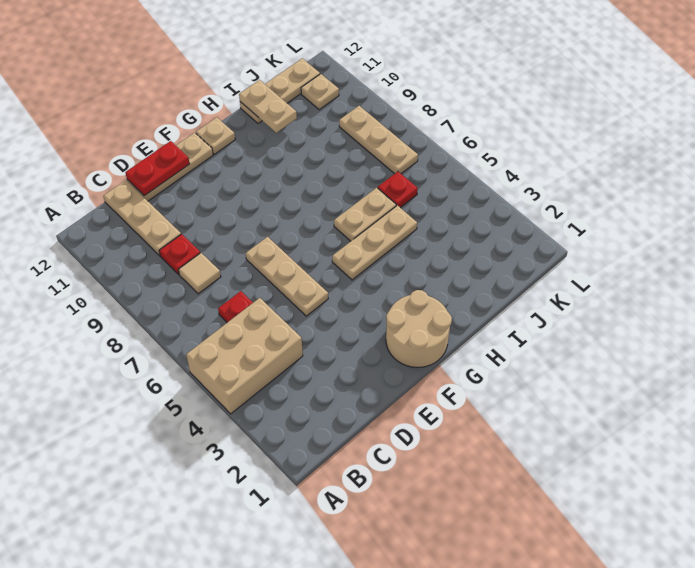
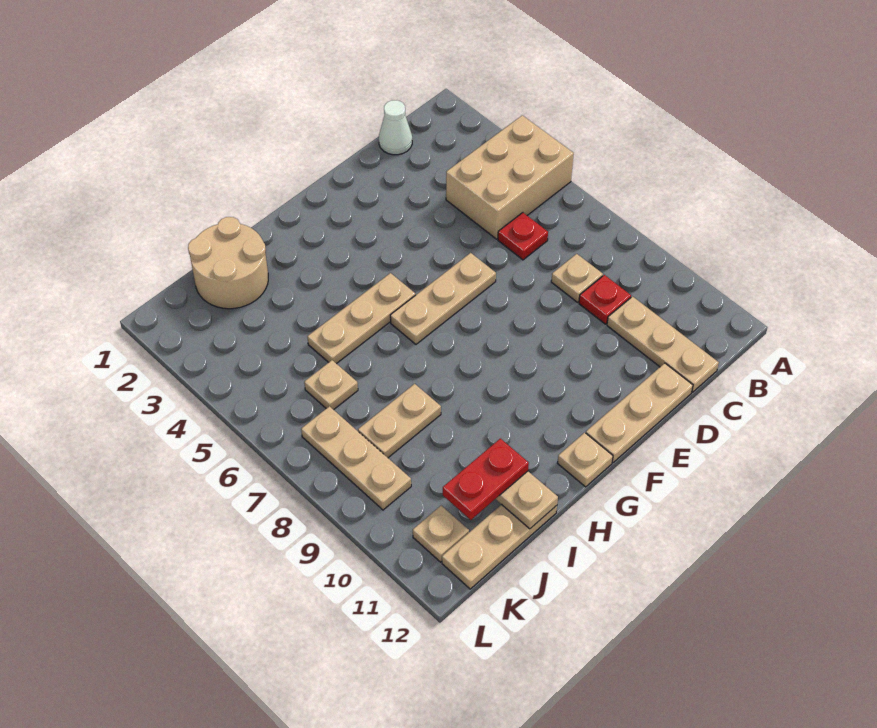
none -> white cone C1 level 1
tan tile C8 level 1 -> tan plate C8 level 1
red plate D12:E12 level 2 -> red plate I11:J11 level 3
tan plate E5:E7 level 1 -> tan plate E6:G6 level 1
tan round brick F1:G2 level 1 -> tan round brick I1:J2 level 1
tan plate H6:I6 level 1 -> tan plate I8:J8 level 1
red plate J6 level 1 -> tan plate J6 level 1

